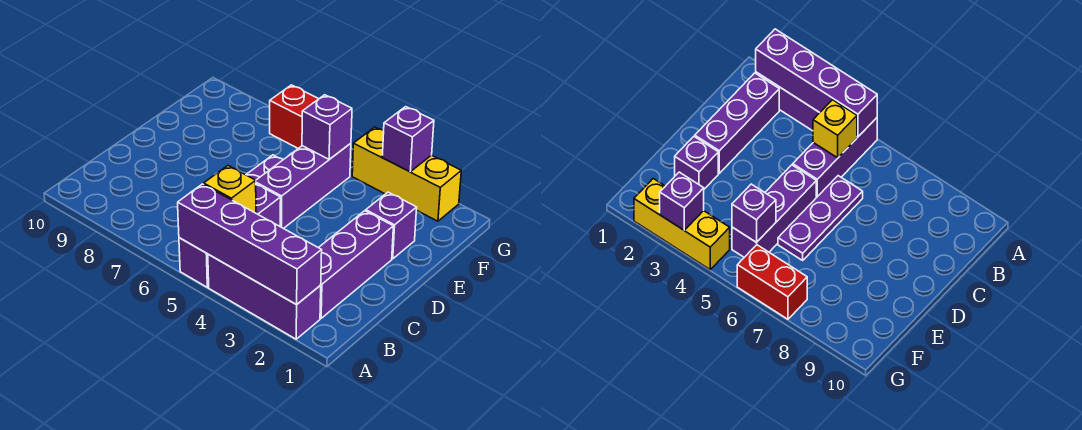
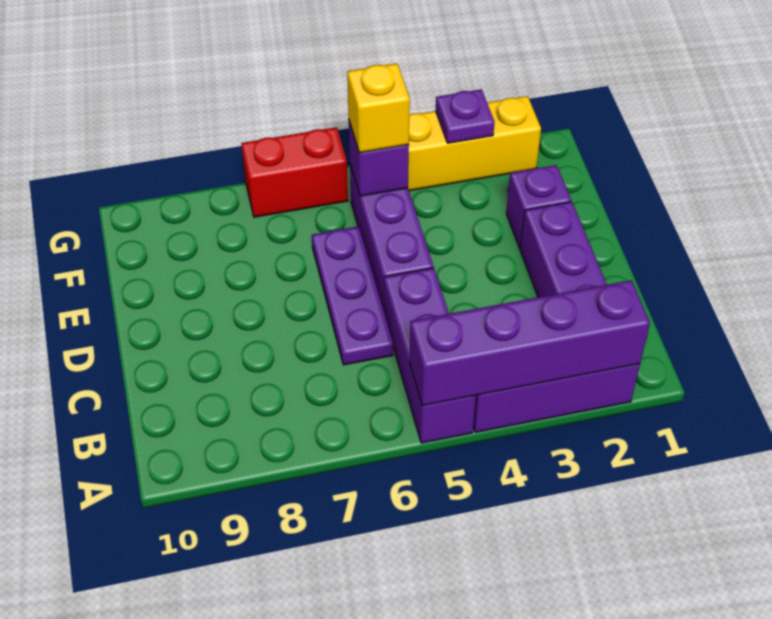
yellow brick B5 level 2 -> yellow brick F5 level 3
purple brick G3 level 2 -> purple plate G3 level 2

